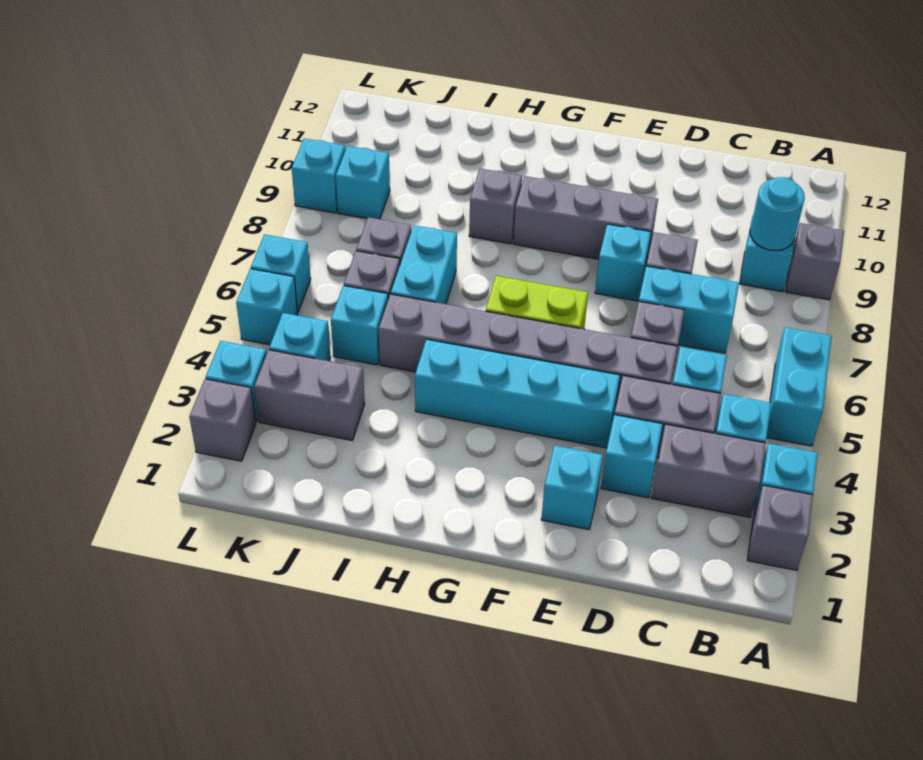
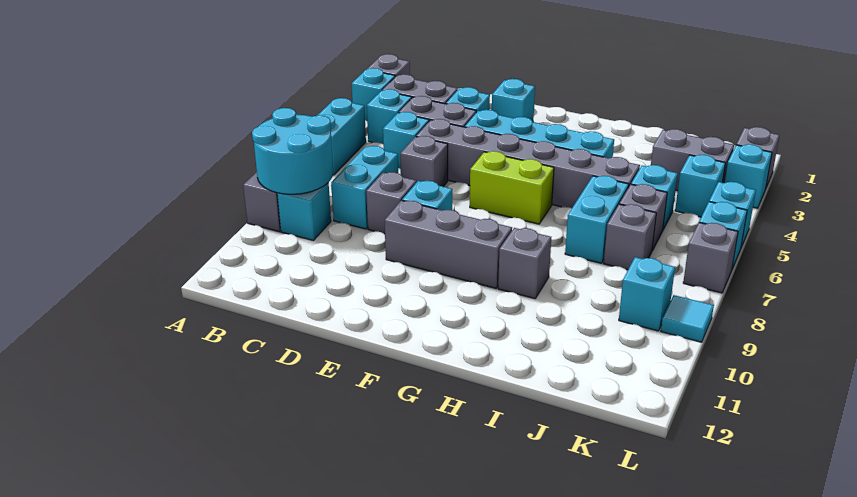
cyan round brick B9 level 2 -> cyan round brick A8:B9 level 2
cyan brick C7:D7 level 1 -> cyan brick C7:C8 level 1
none -> grey brick L7 level 1
cyan brick L9 level 1 -> cyan tile L9 level 1

